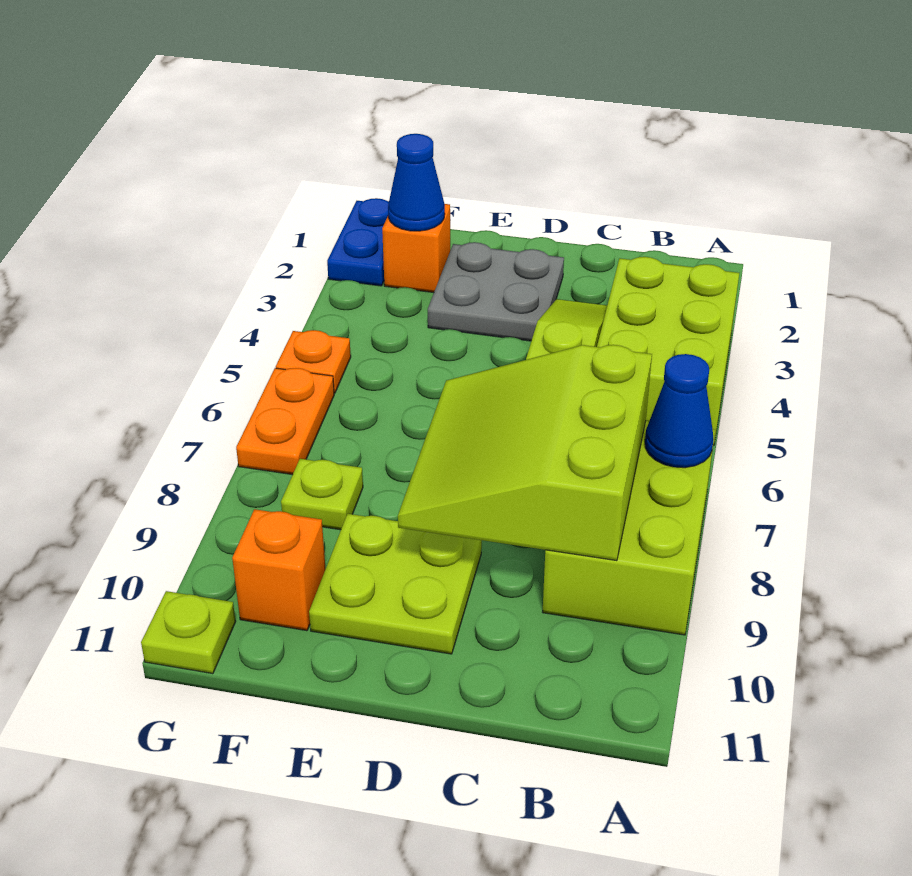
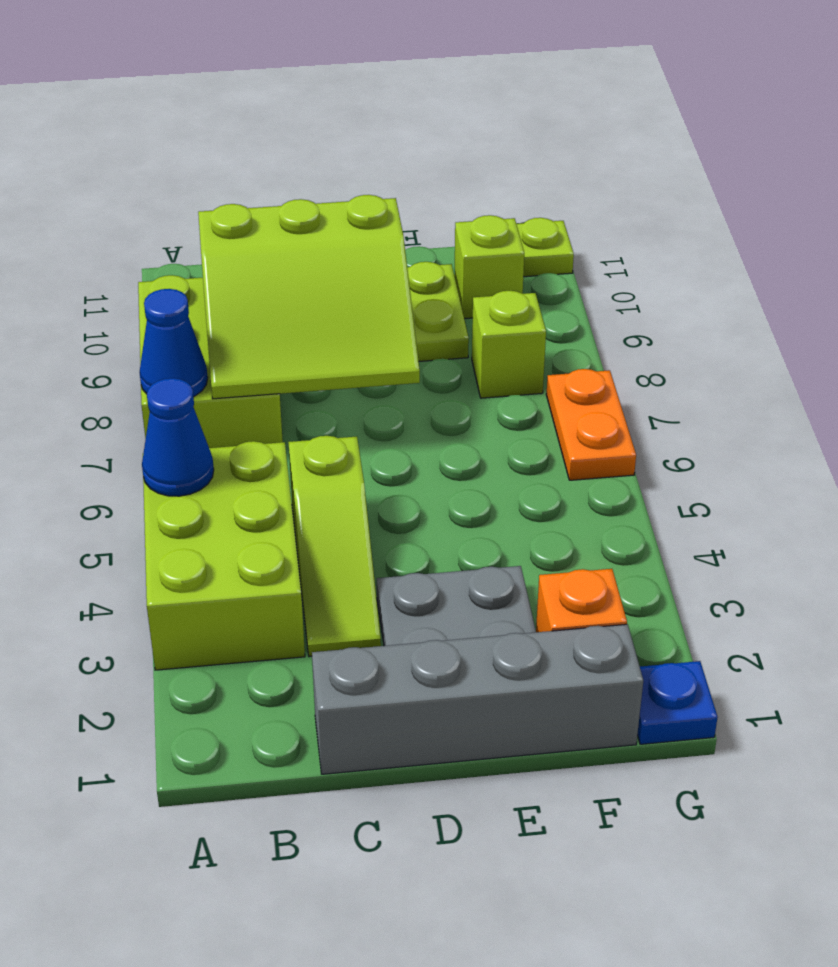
lime slope B7:D9 level 2 top B -> lime slope B7:D9 level 2 top 9
none -> grey brick C1:F1 level 1
blue cone F2 level 2 -> blue cone A5 level 2
lime plate F8 level 1 -> lime brick F8 level 1
orange brick F10 level 1 -> lime brick F10 level 1
blue plate G1:G2 level 1 -> blue plate G1 level 1
orange plate G5 level 1 -> none

